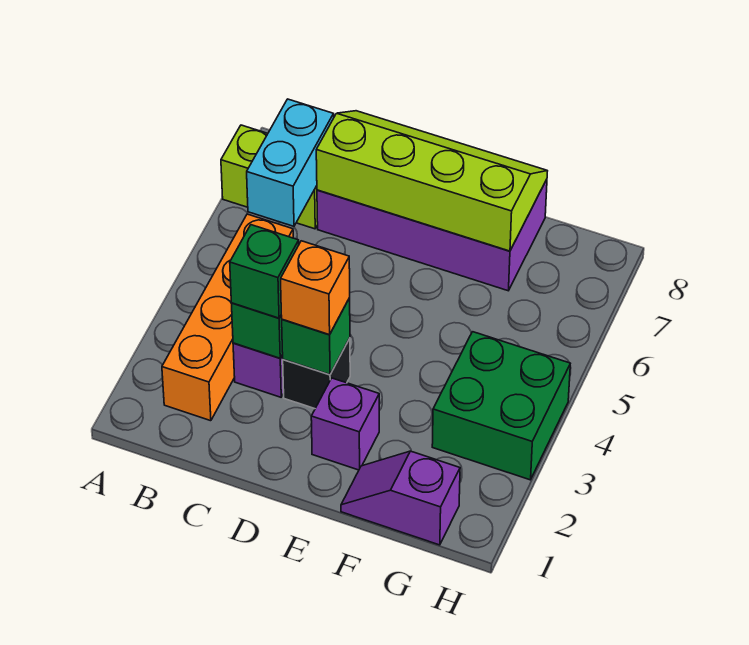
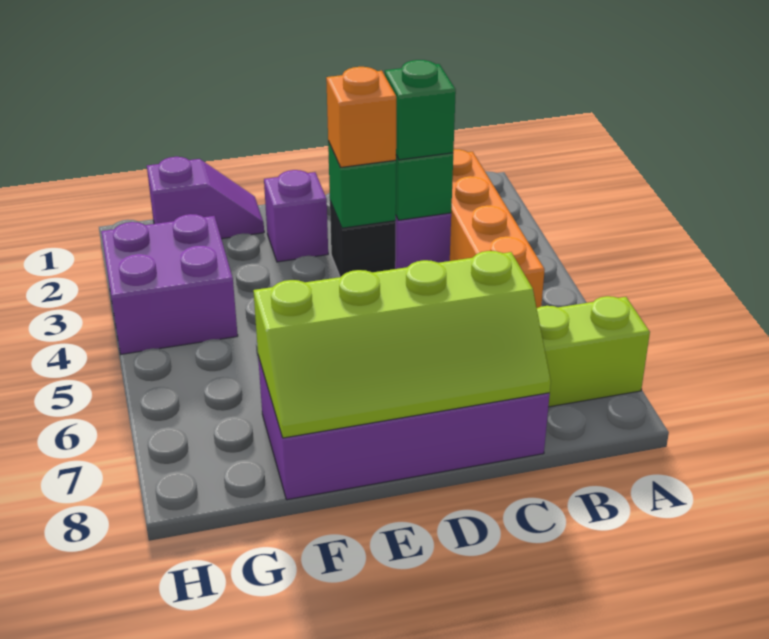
cyan brick B6:B7 level 2 -> none
green brick G3:H4 level 1 -> purple brick G3:H4 level 1

